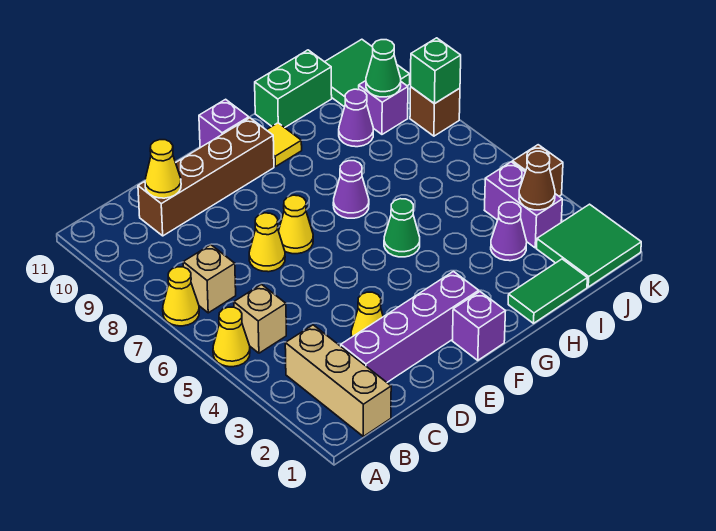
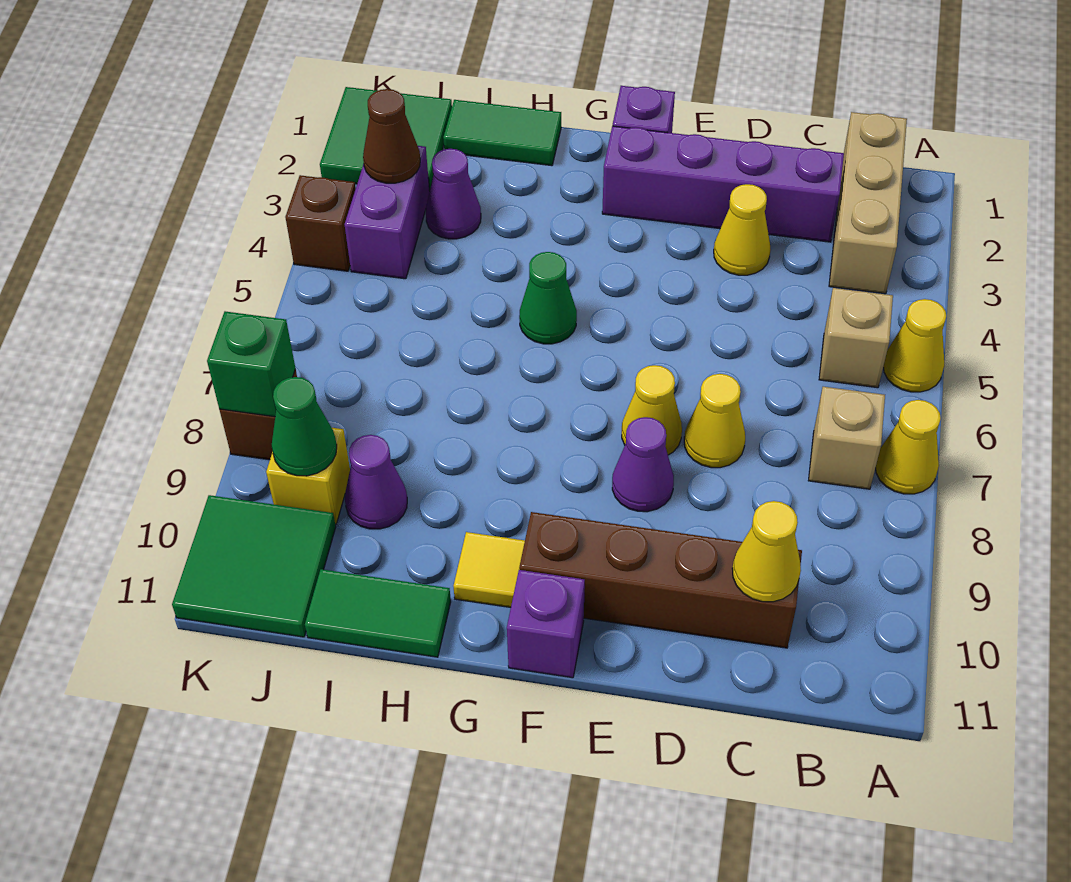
purple cone G7 level 1 -> purple cone E8 level 1
green brick H11:I11 level 1 -> green tile H11:I11 level 1
purple brick J9 level 1 -> yellow brick J9 level 1

